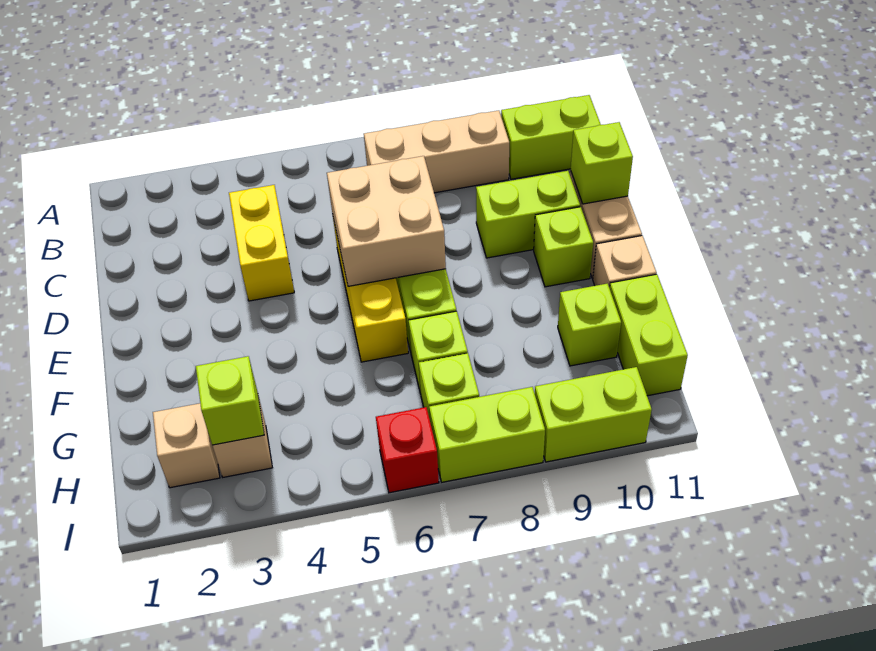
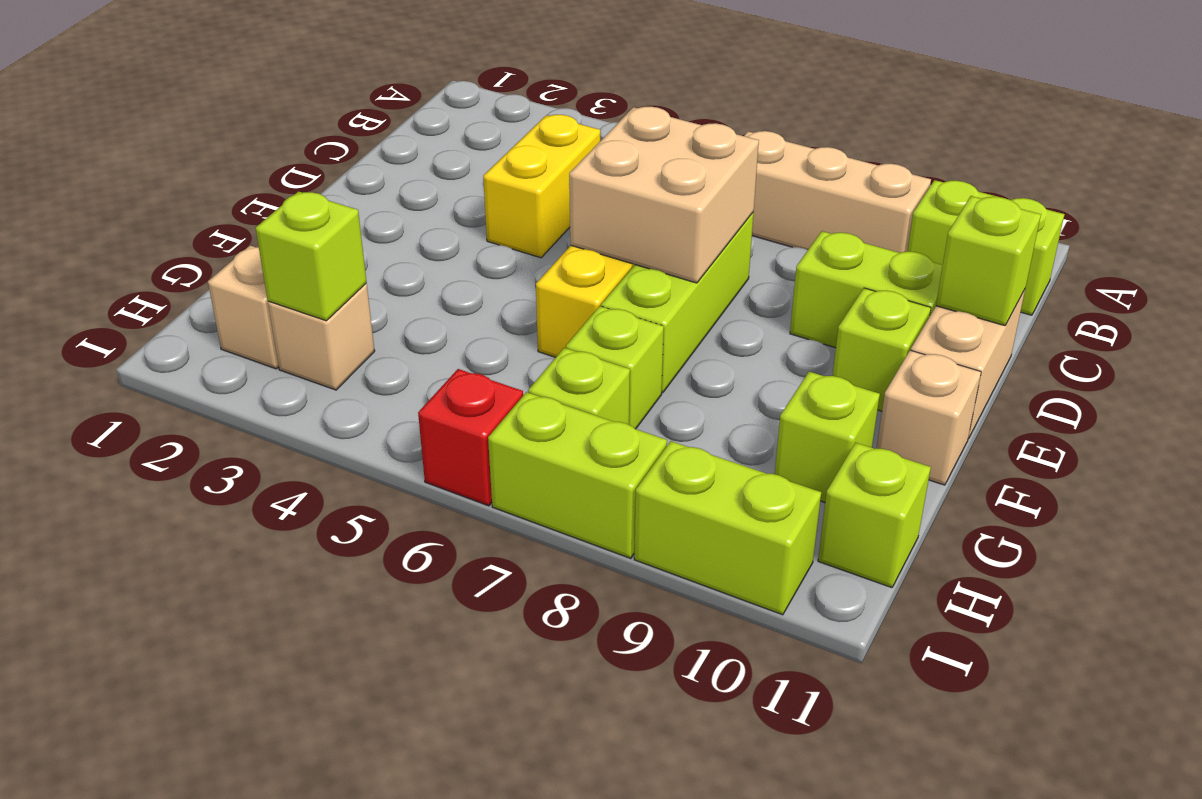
lime brick G11:H11 level 1 -> lime brick H11 level 1

